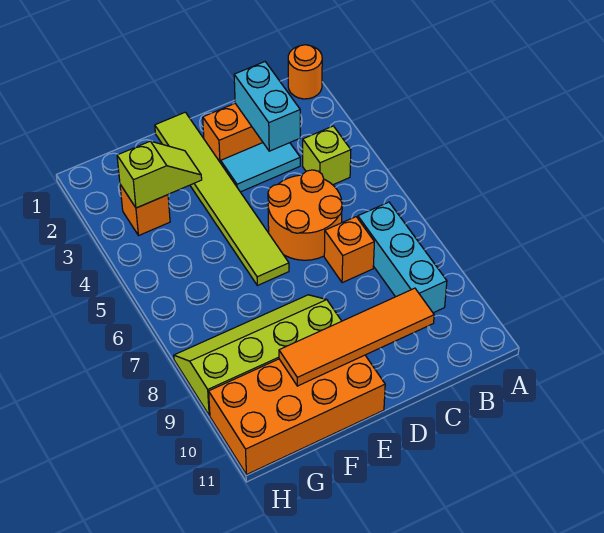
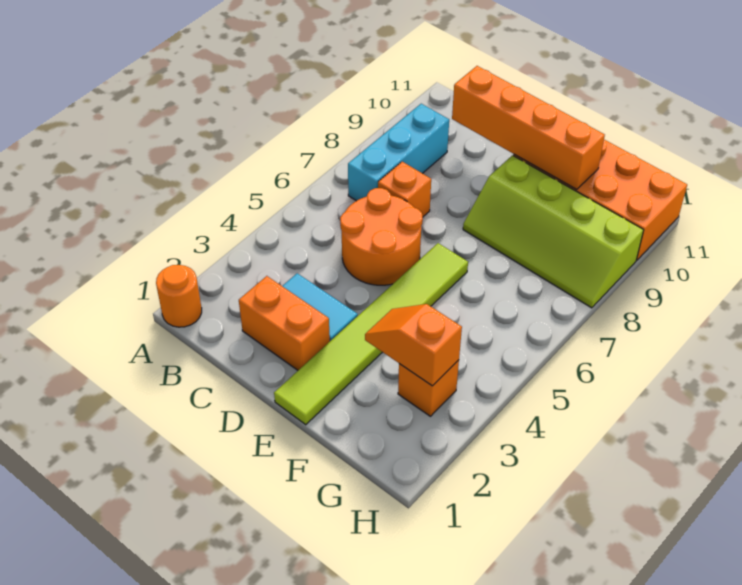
lime brick B4 level 1 -> none
cyan brick C2:C3 level 2 -> none
orange tile C10:F10 level 2 -> orange brick C10:F10 level 2
lime slope F3:G3 level 2 top G -> orange slope F3:G3 level 2 top G

